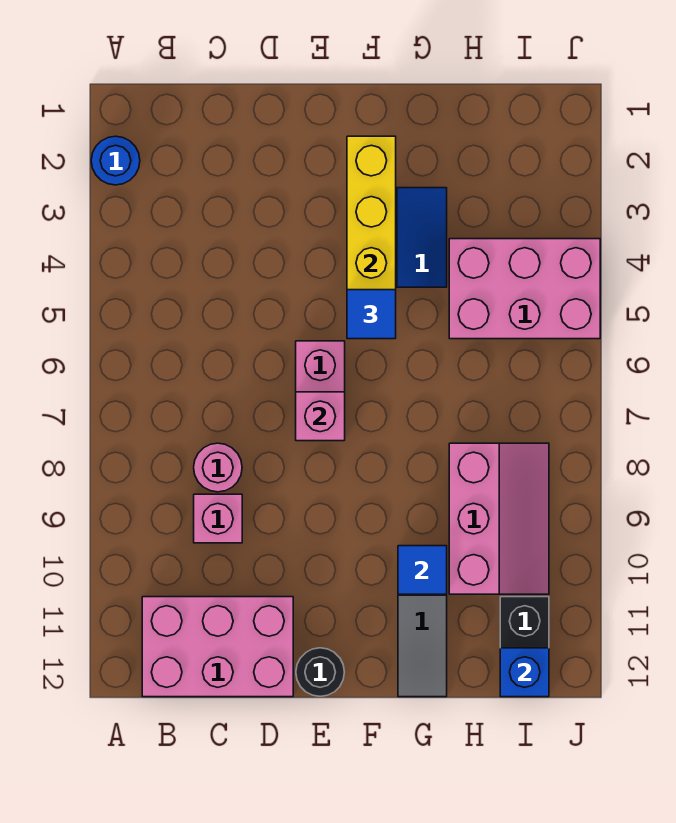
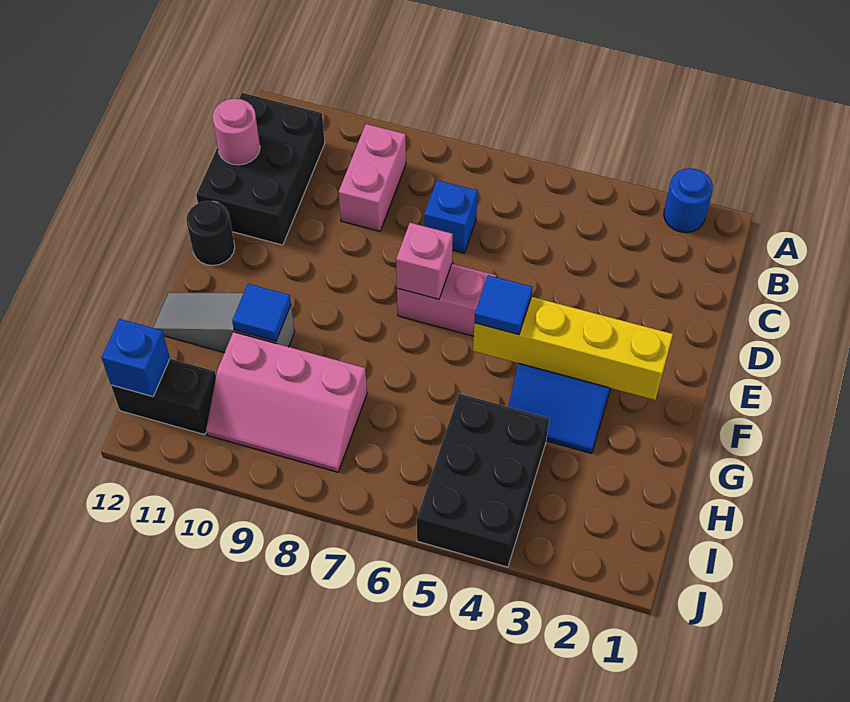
pink brick B11:D12 level 1 -> black brick B11:D12 level 1
none -> blue brick C7 level 1
pink round brick C8 level 1 -> pink round brick C12 level 2
pink brick C9 level 1 -> pink brick B9:C9 level 1
pink brick H4:J5 level 1 -> black brick H4:J5 level 1

